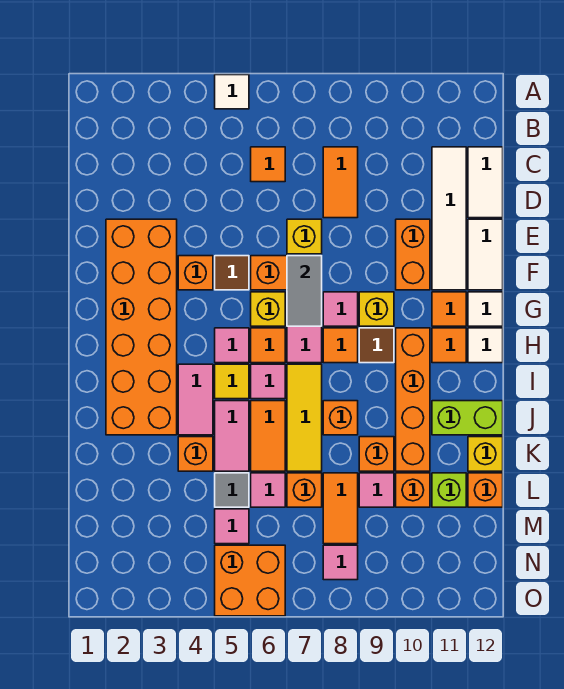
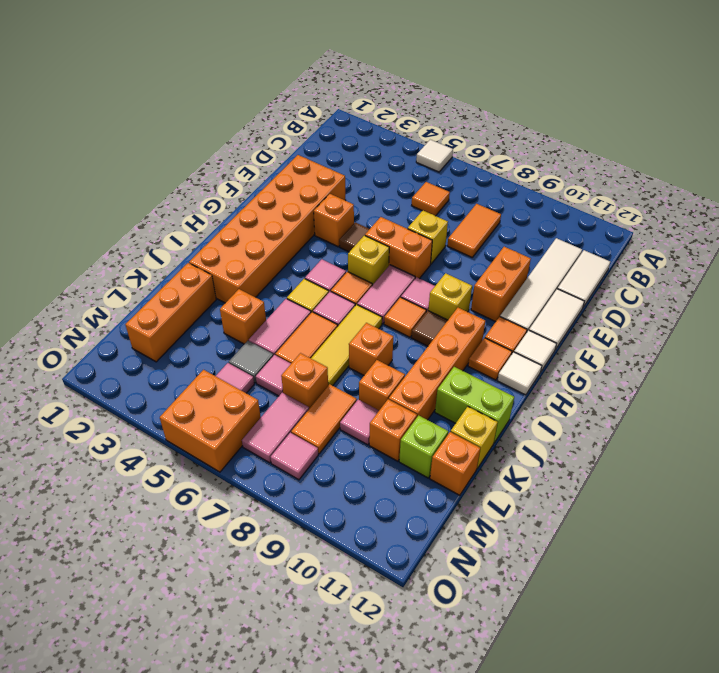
grey tile F7:G7 level 2 -> none
pink tile I4:J4 level 1 -> pink tile M7:N7 level 1
none -> orange brick K2:M2 level 1

